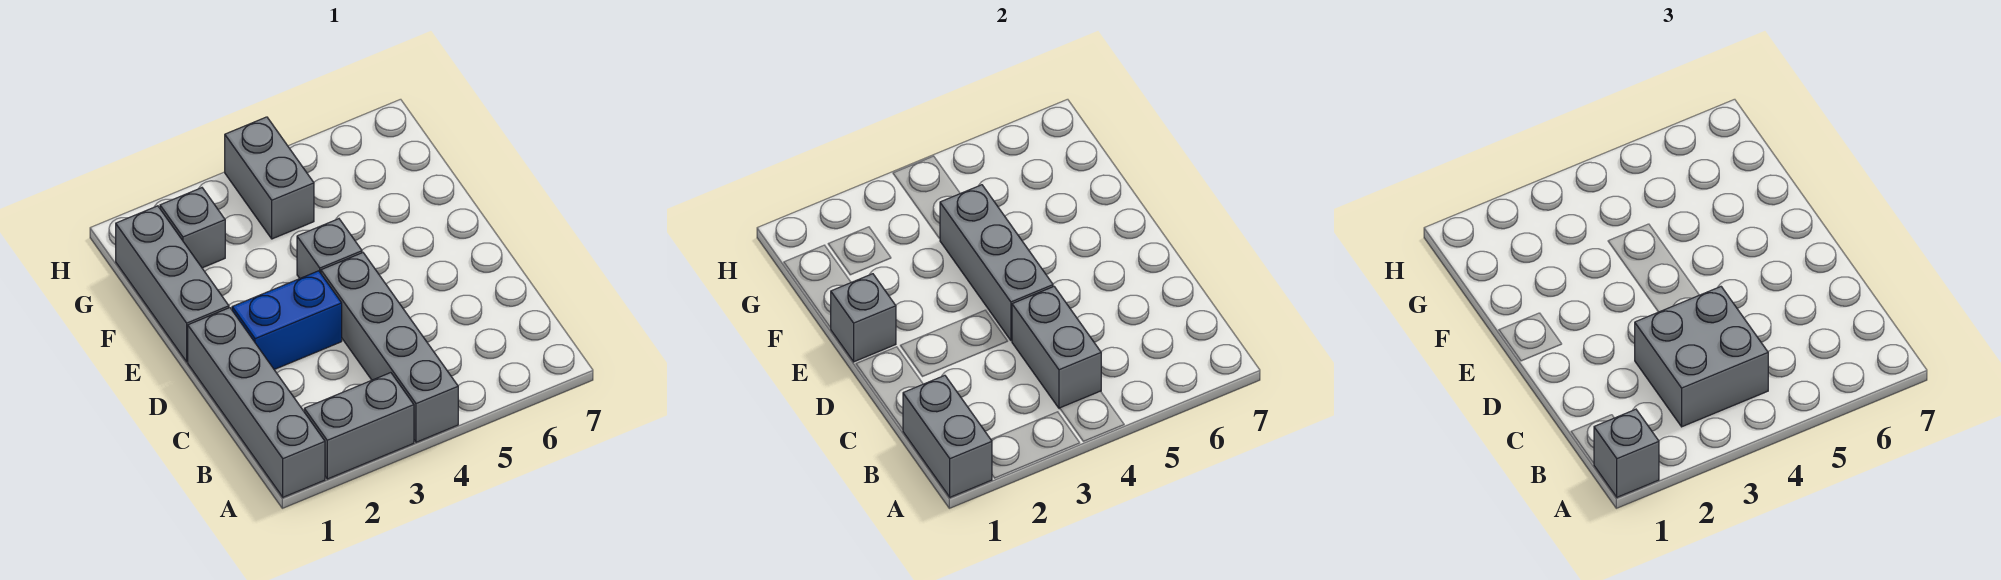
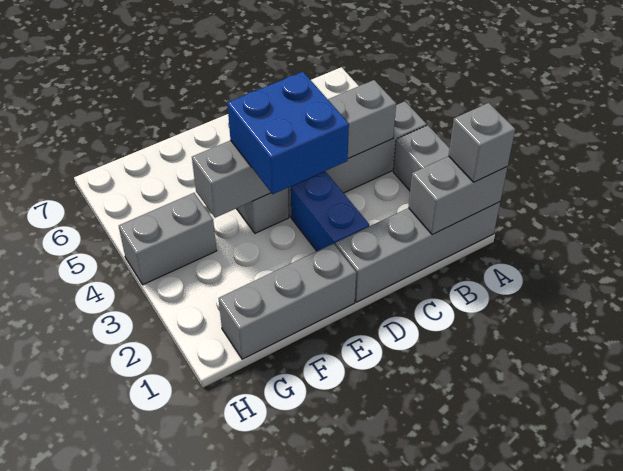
grey brick B3:C4 level 3 -> none
none -> blue brick D3:E4 level 3
grey brick E1 level 2 -> none
grey brick G2 level 1 -> none

